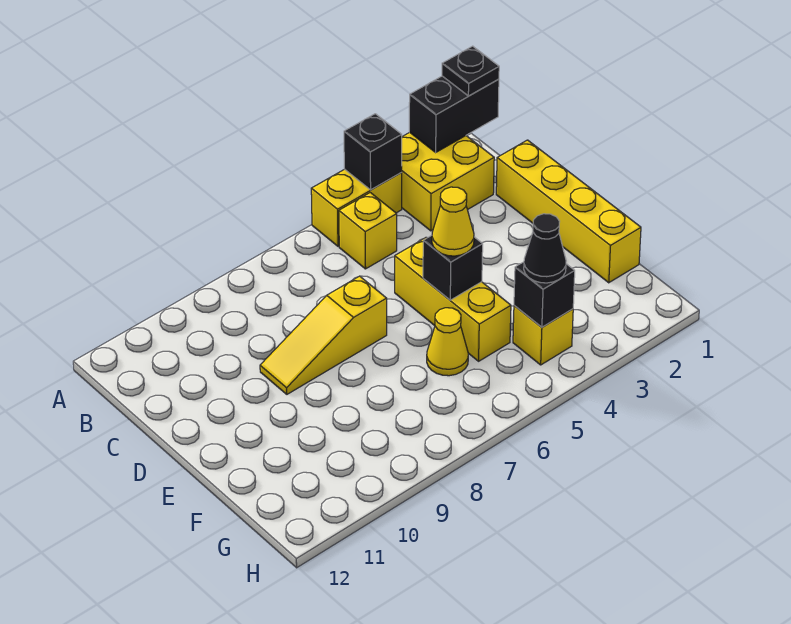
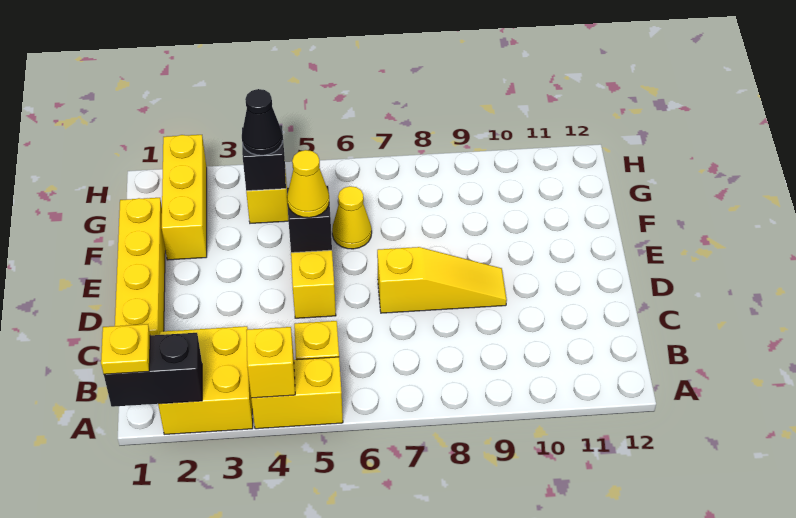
black plate A1 level 3 -> yellow plate A1 level 3
black brick A4 level 2 -> yellow brick A4 level 2
none -> yellow brick F2:H2 level 1

